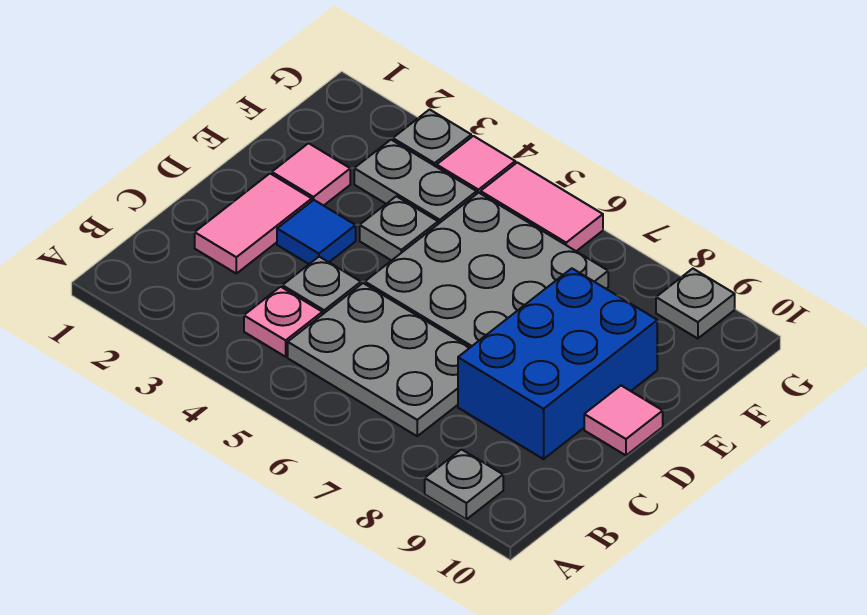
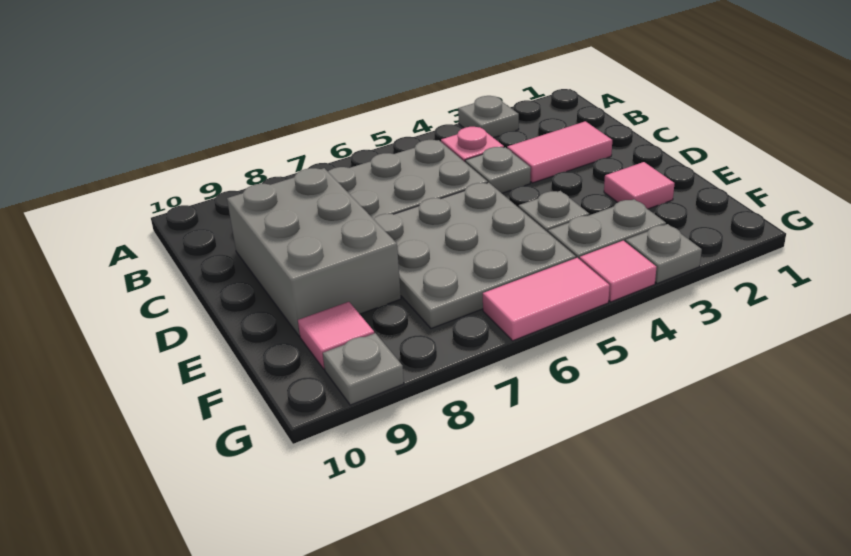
grey plate A9 level 1 -> grey plate A3 level 1
pink tile C2:D2 level 1 -> pink tile C2:C3 level 1
blue brick C8:E9 level 1 -> grey brick C8:E9 level 1
blue tile D3 level 1 -> none
pink tile D10 level 1 -> pink tile F9 level 1

